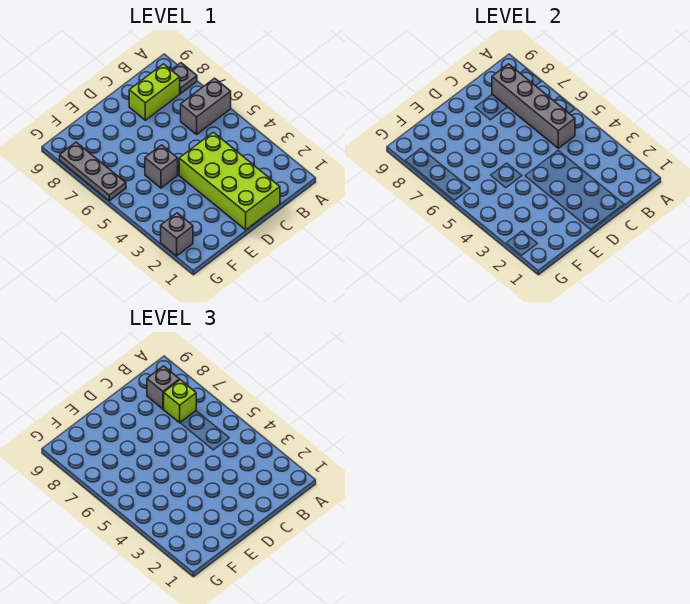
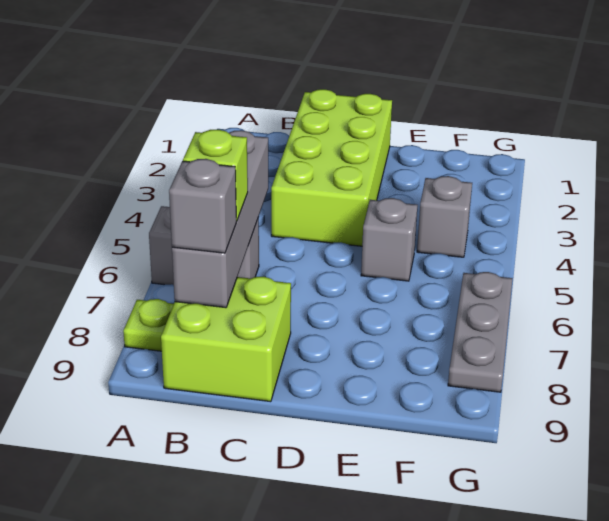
grey plate A8 level 1 -> lime plate A8 level 1
lime brick B8:C8 level 1 -> lime brick B8:C9 level 1
grey brick G2 level 1 -> grey brick F4 level 1

